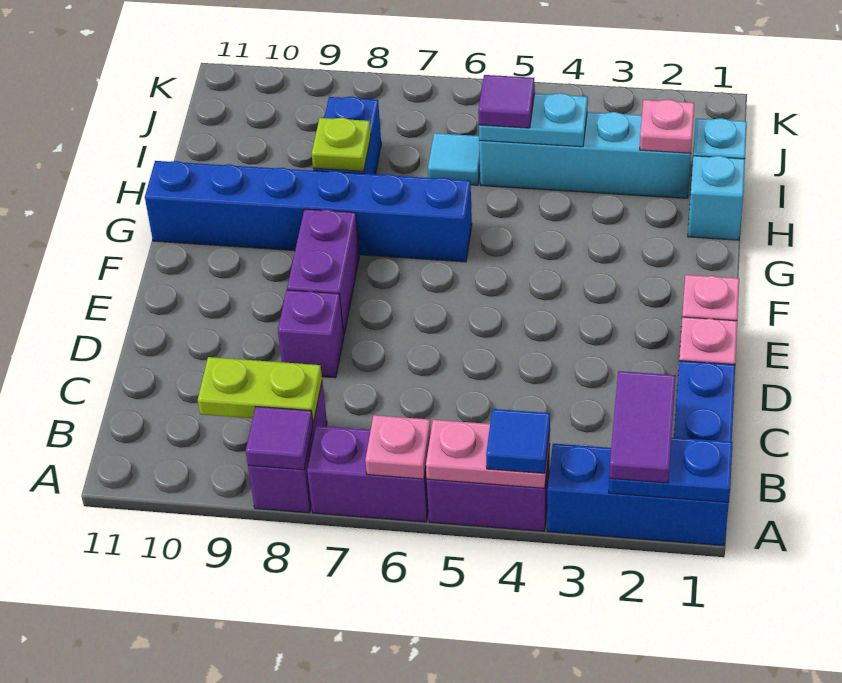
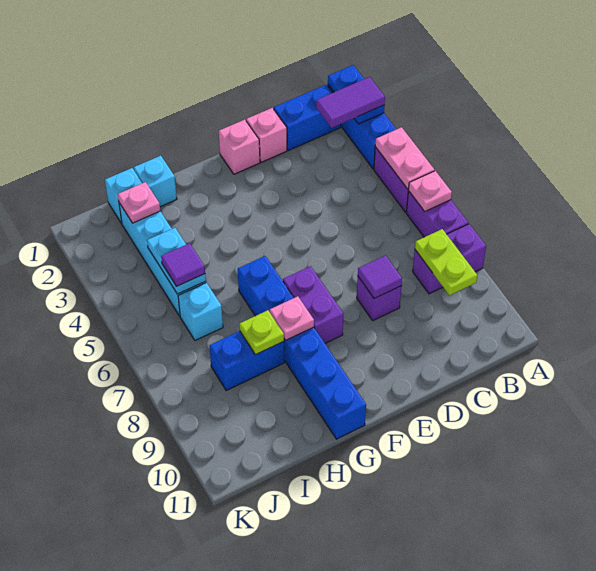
blue tile A4 level 3 -> none
purple tile A8 level 2 -> purple tile D8 level 2
purple brick E8:F8 level 1 -> purple brick F7:F8 level 1
none -> pink plate G8 level 2
cyan tile I6 level 1 -> cyan brick I6 level 1

